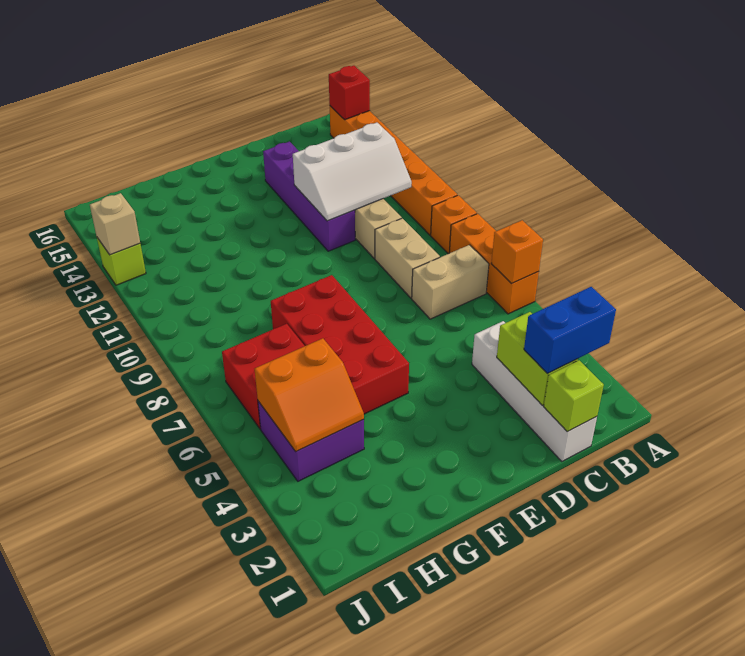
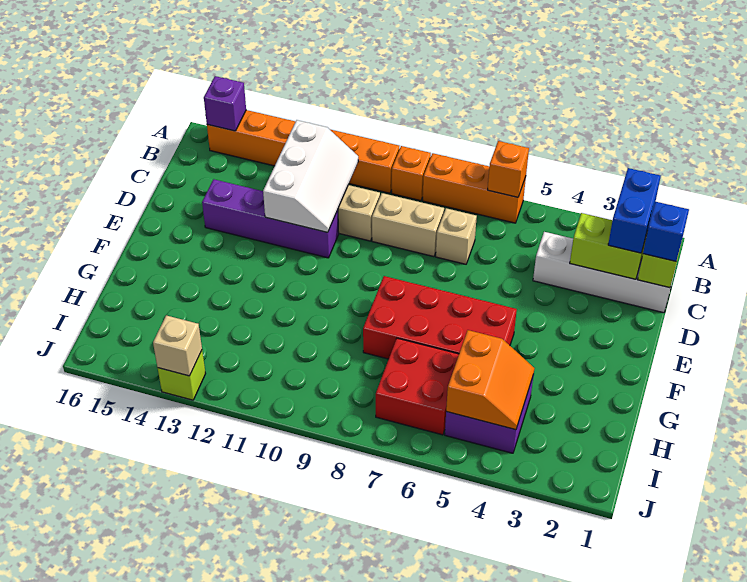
red brick A15 level 2 -> purple brick A15 level 2
tan brick B7:C7 level 1 -> tan brick C7 level 1
none -> blue brick C1 level 3

